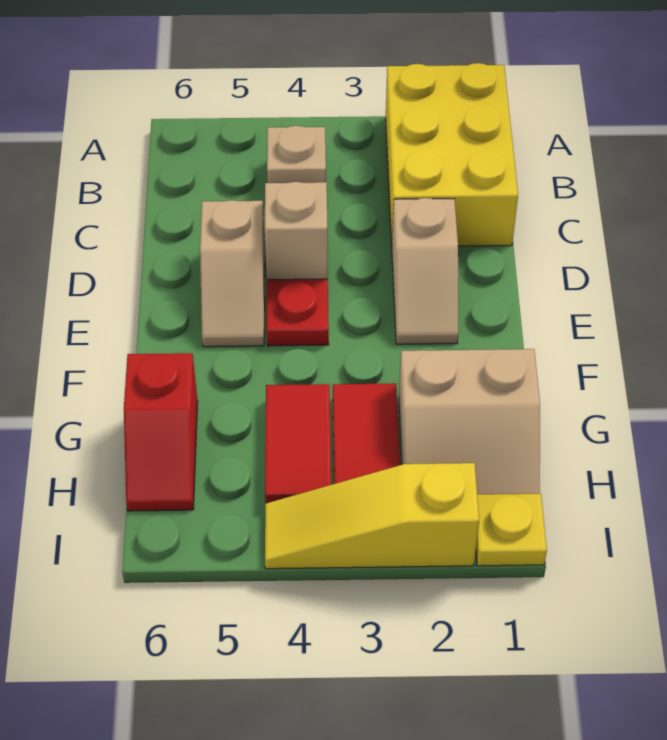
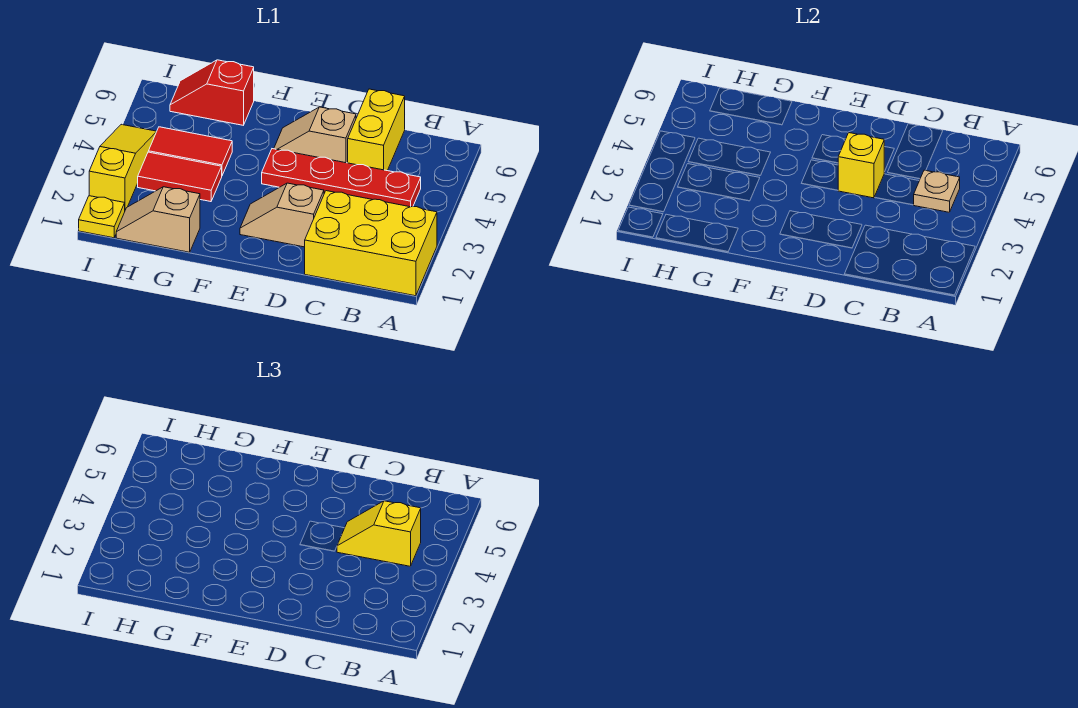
none -> yellow slope B4:C4 level 3 top B
none -> yellow brick C5:C6 level 1
tan brick D4 level 2 -> yellow brick D4 level 2
tan slope G1:H2 level 1 top G -> tan slope G1:H1 level 1 top G

